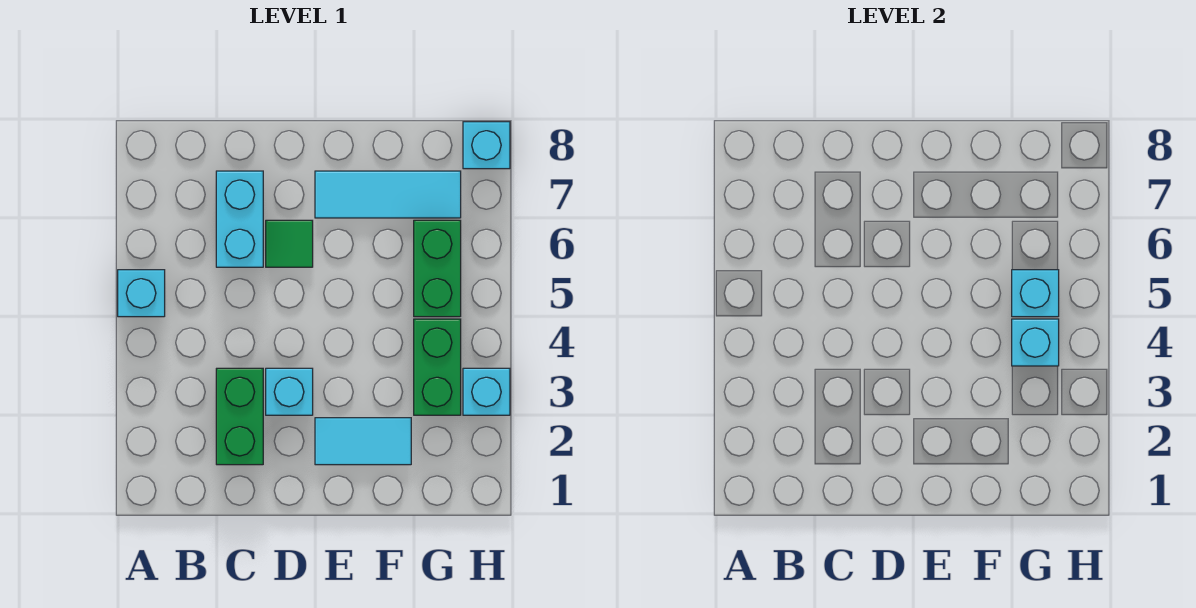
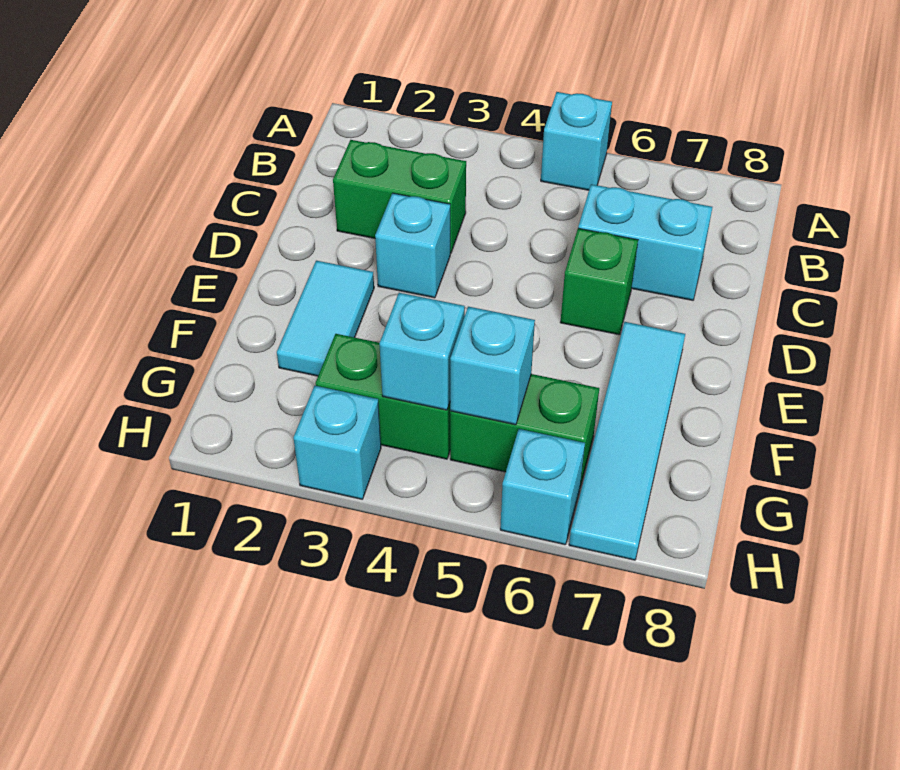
green tile D6 level 1 -> green brick D6 level 1
cyan tile E7:G7 level 1 -> cyan tile E7:H7 level 1
cyan brick H8 level 1 -> cyan brick H6 level 1

